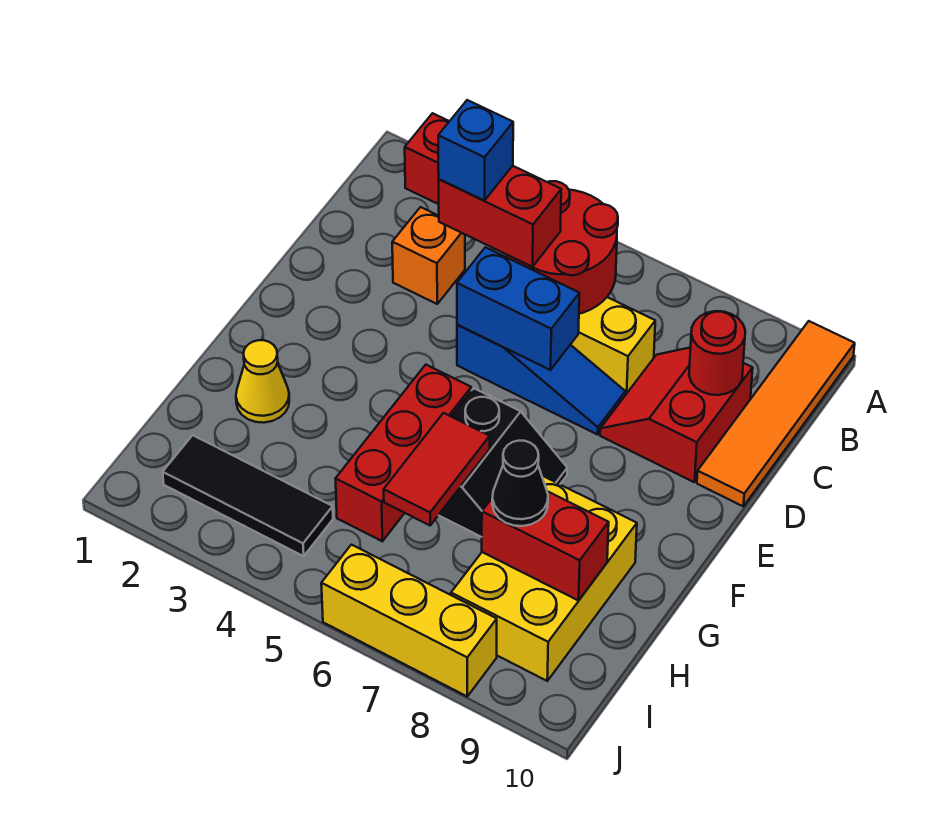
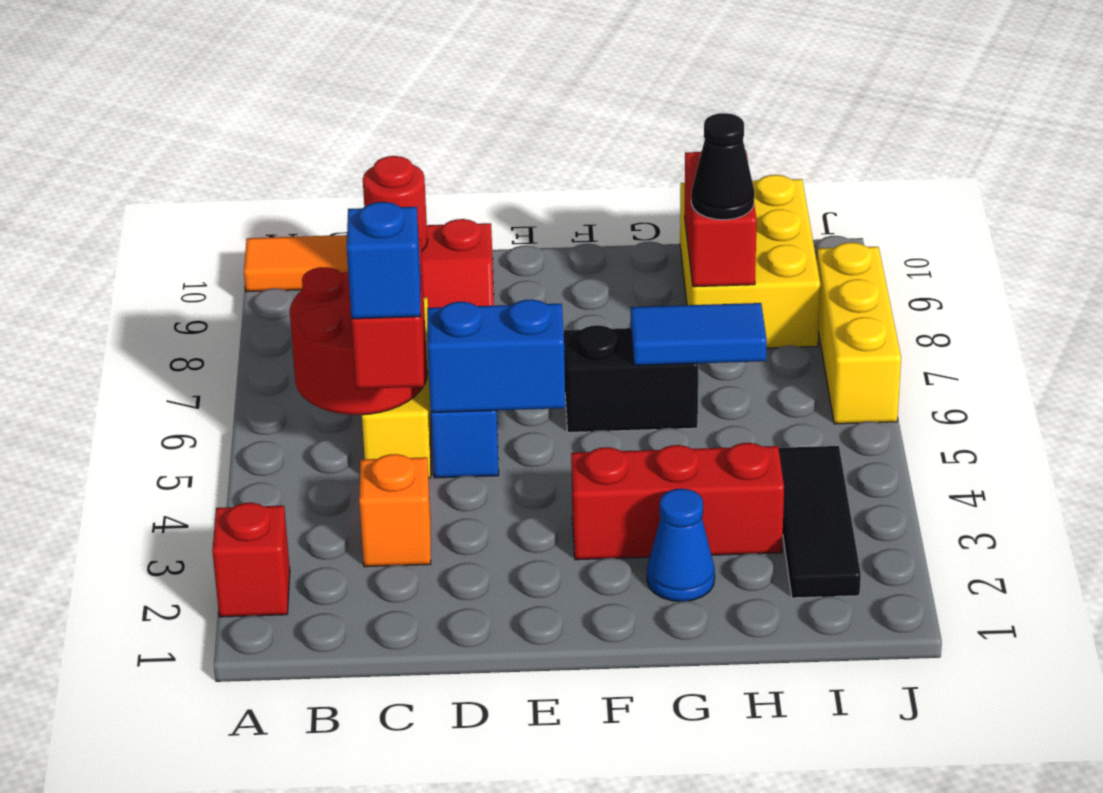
blue brick D5:D6 level 2 -> blue brick D5:E5 level 2
red brick F5:H5 level 1 -> red brick F3:H3 level 1
yellow cone G2 level 1 -> blue cone G2 level 1
red tile G6:H6 level 2 -> blue tile G6:H6 level 2
yellow brick G8:I9 level 1 -> yellow brick H8:I10 level 1

